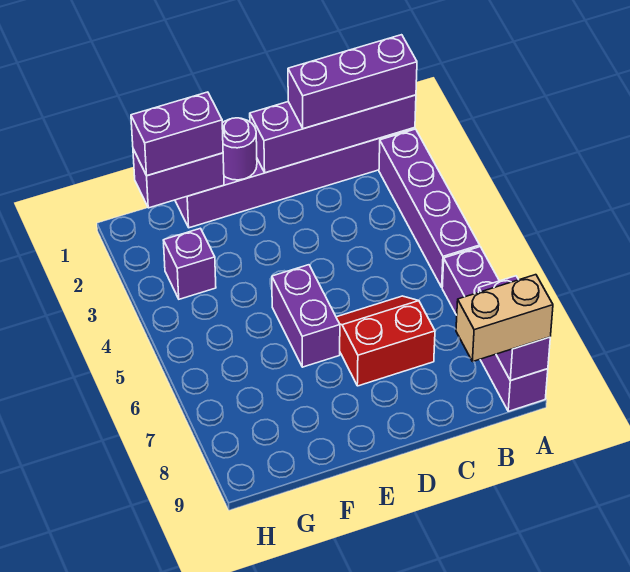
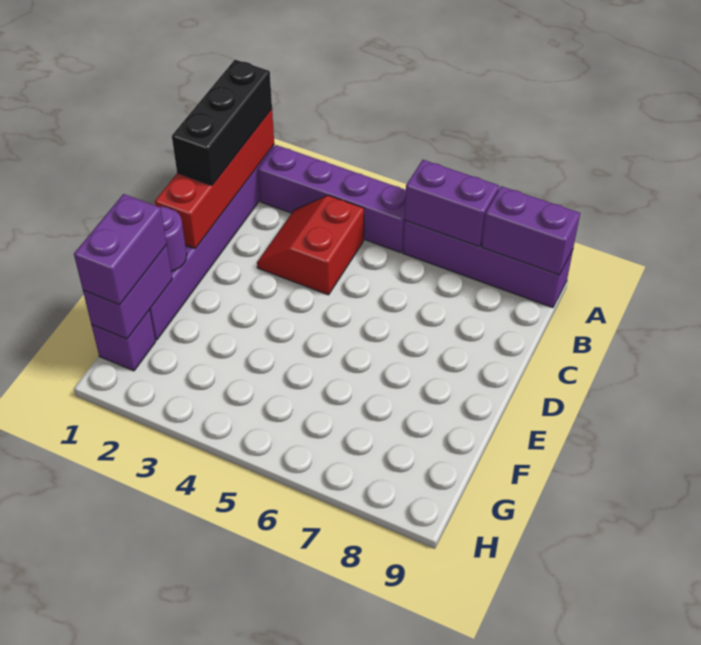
purple brick A1:D1 level 2 -> red brick A1:D1 level 2
purple brick A1:C1 level 3 -> black brick A1:C1 level 3
tan brick A9:B9 level 3 -> none
red slope C6:D7 level 1 top 7 -> red slope B3:C4 level 1 top 4
purple brick E5:E6 level 1 -> purple brick A6:A7 level 2
purple brick G3 level 1 -> purple brick G1 level 1

